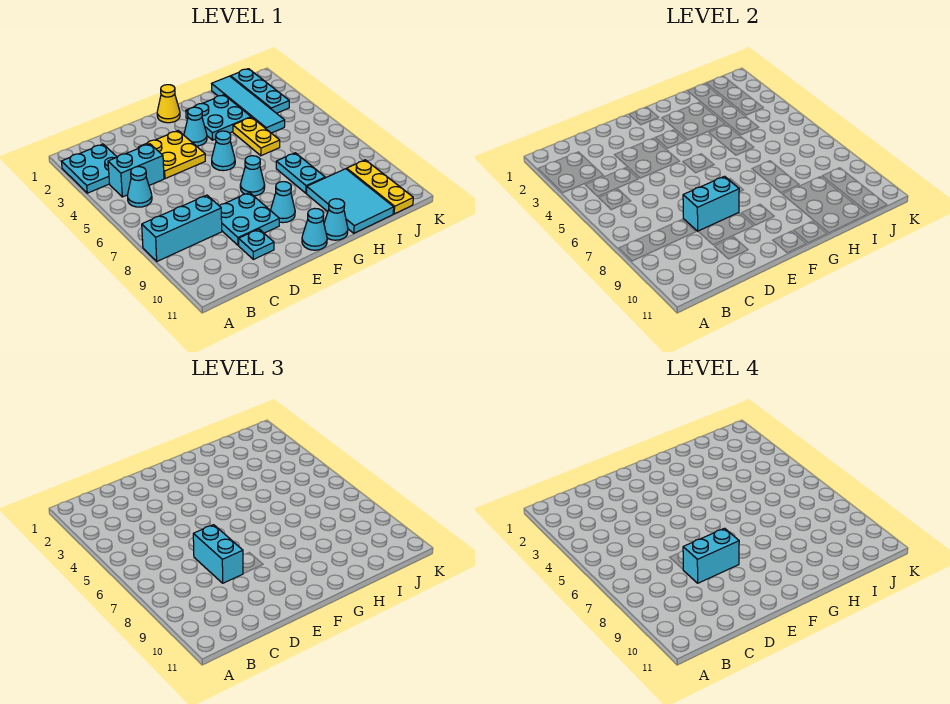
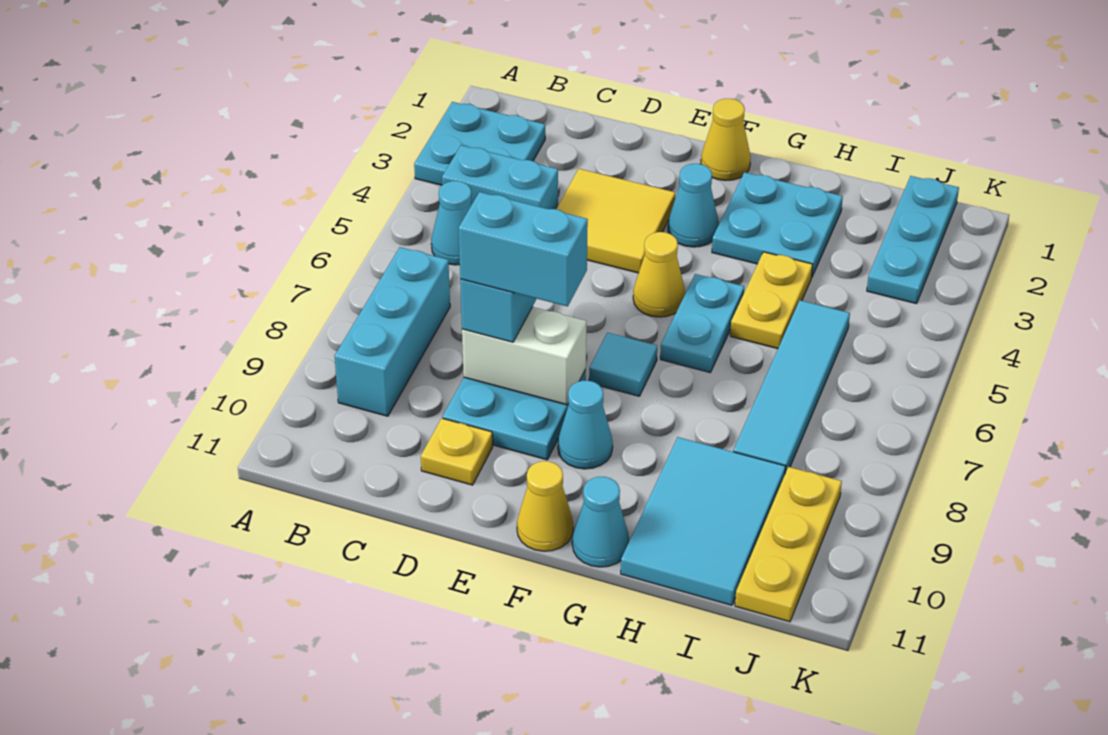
cyan brick A8:C8 level 1 -> cyan brick B7:B9 level 1
yellow plate D3:E4 level 1 -> yellow tile D3:E4 level 1
cyan brick D8:E8 level 2 -> white brick D8:E8 level 2
cyan plate D10 level 1 -> yellow plate D10 level 1
cyan cone F5 level 1 -> yellow cone F5 level 1
cyan cone F7 level 1 -> cyan tile F7 level 1
cyan cone F11 level 1 -> yellow cone F11 level 1
cyan plate H7:H8 level 1 -> cyan plate G5:G6 level 1
cyan tile I1:I4 level 1 -> cyan tile I5:I8 level 1

